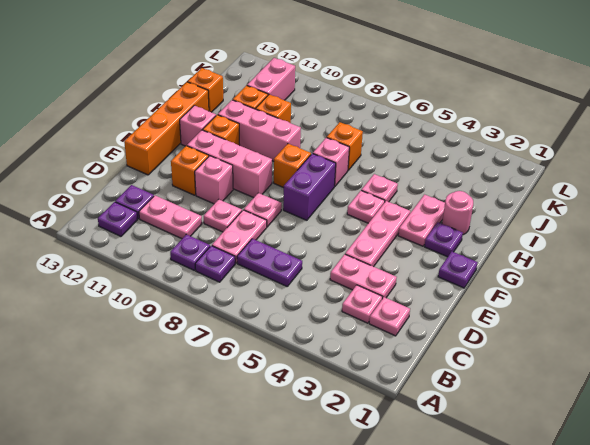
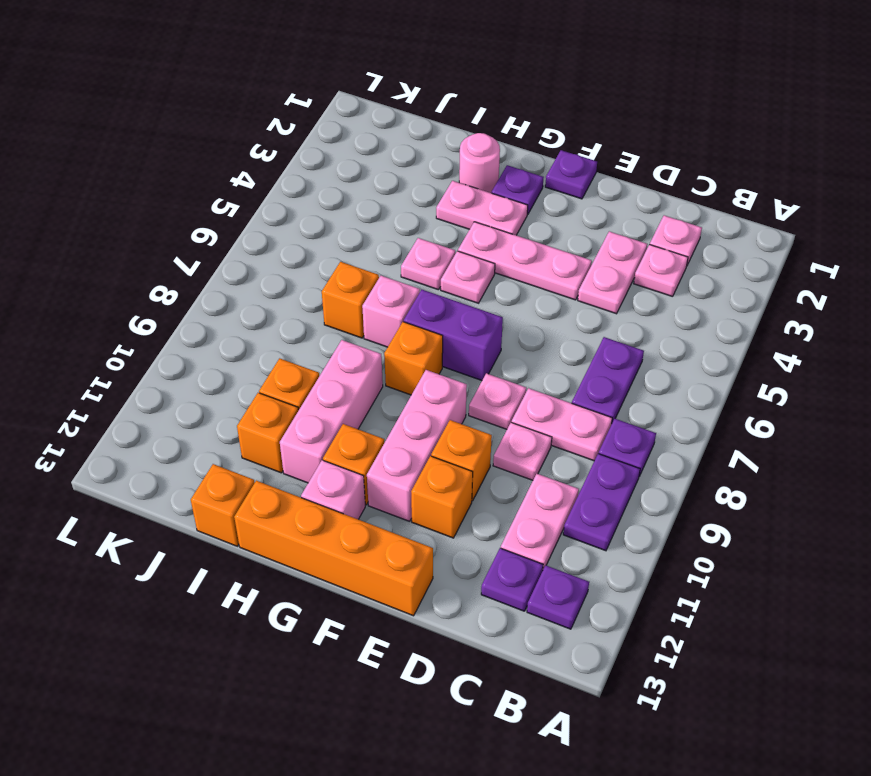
purple plate B9 level 1 -> purple plate B9:B10 level 1
pink brick E10 level 1 -> orange brick E10 level 1
pink brick J11:K11 level 1 -> none

